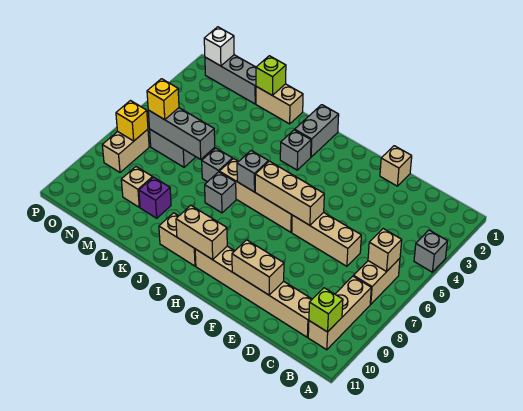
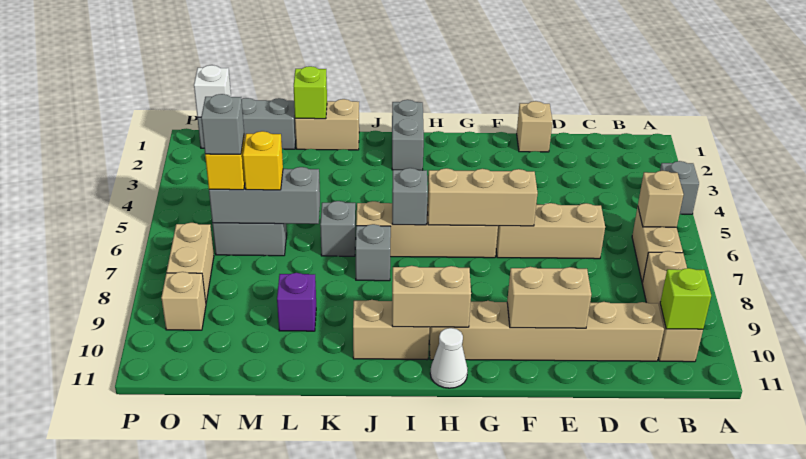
none -> white cone H11 level 1
grey brick I3 level 1 -> grey brick N6 level 4
tan brick M9 level 1 -> tan brick O9 level 1
yellow brick O7 level 2 -> yellow brick M6 level 3

